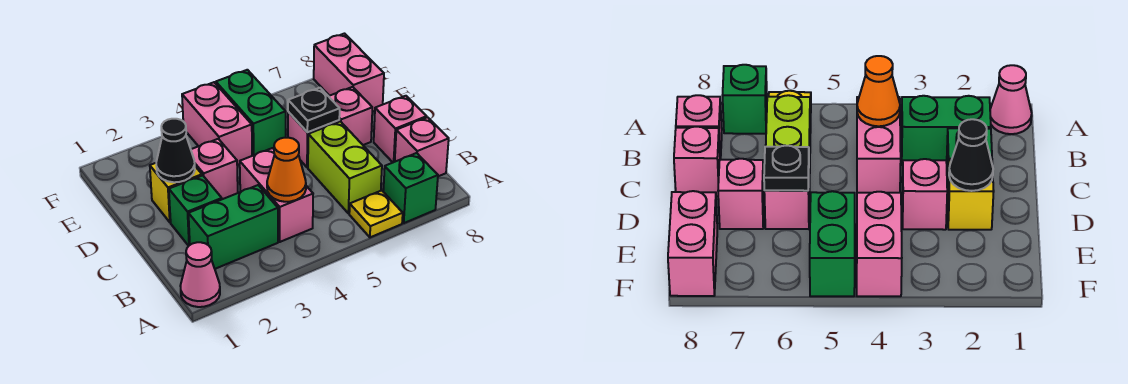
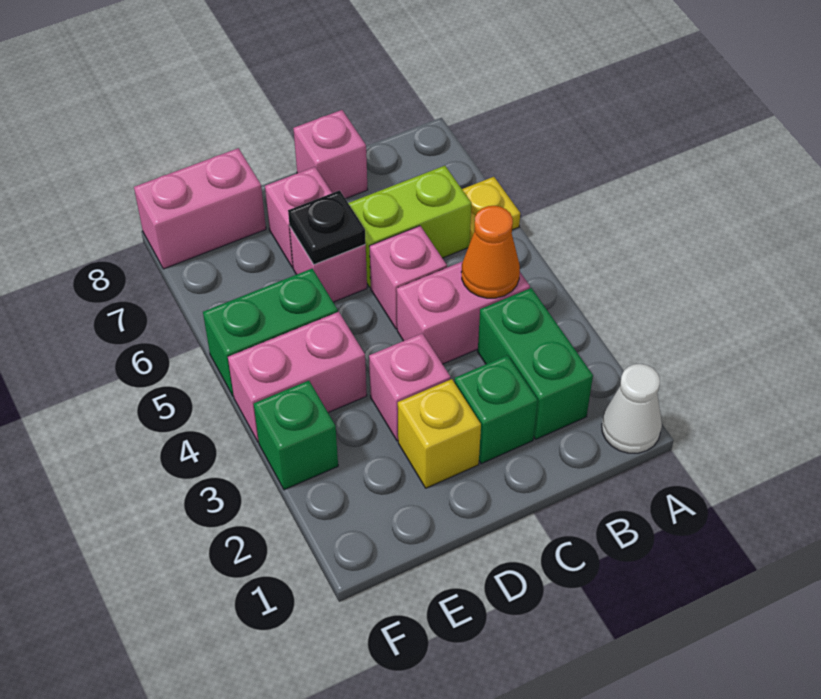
pink cone A1 level 1 -> white cone A1 level 1
green brick A7 level 1 -> green brick F3 level 1
pink brick B8 level 1 -> pink brick C5 level 1
black cone D2 level 2 -> none

